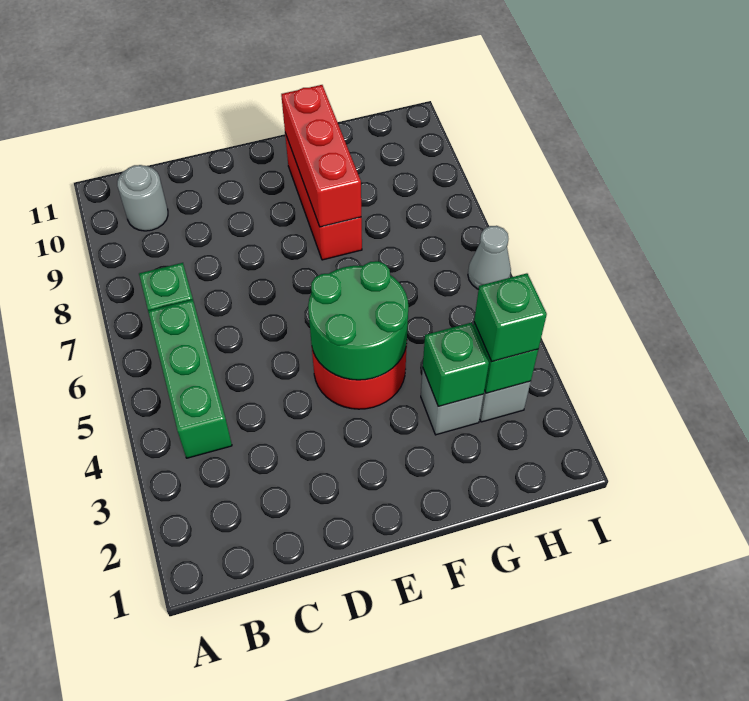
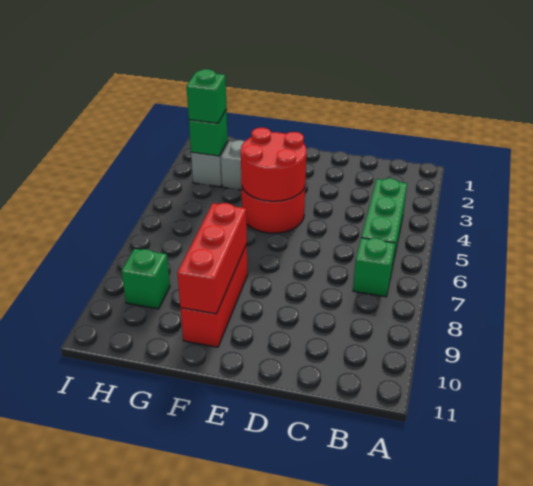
grey round brick B10 level 1 -> none
green round brick E4:F5 level 2 -> red round brick E4:F5 level 2
green brick G3 level 2 -> green brick H9 level 1
grey cone I6 level 1 -> none

